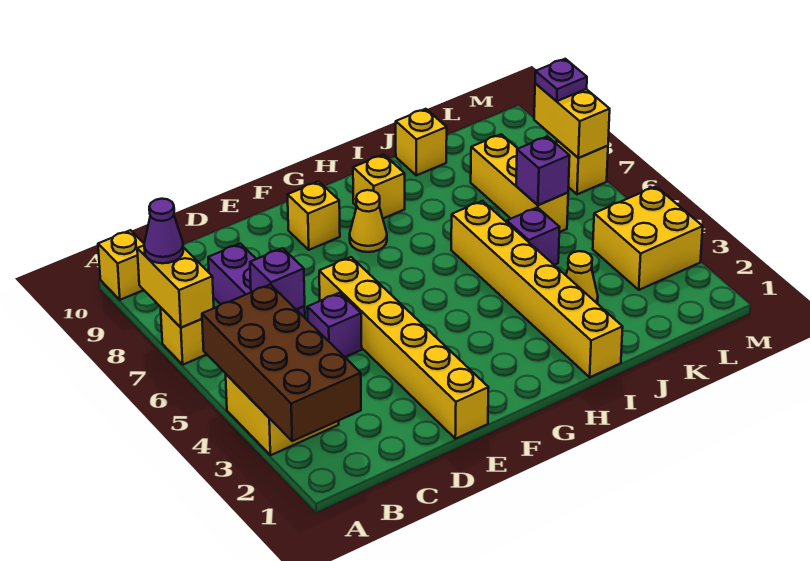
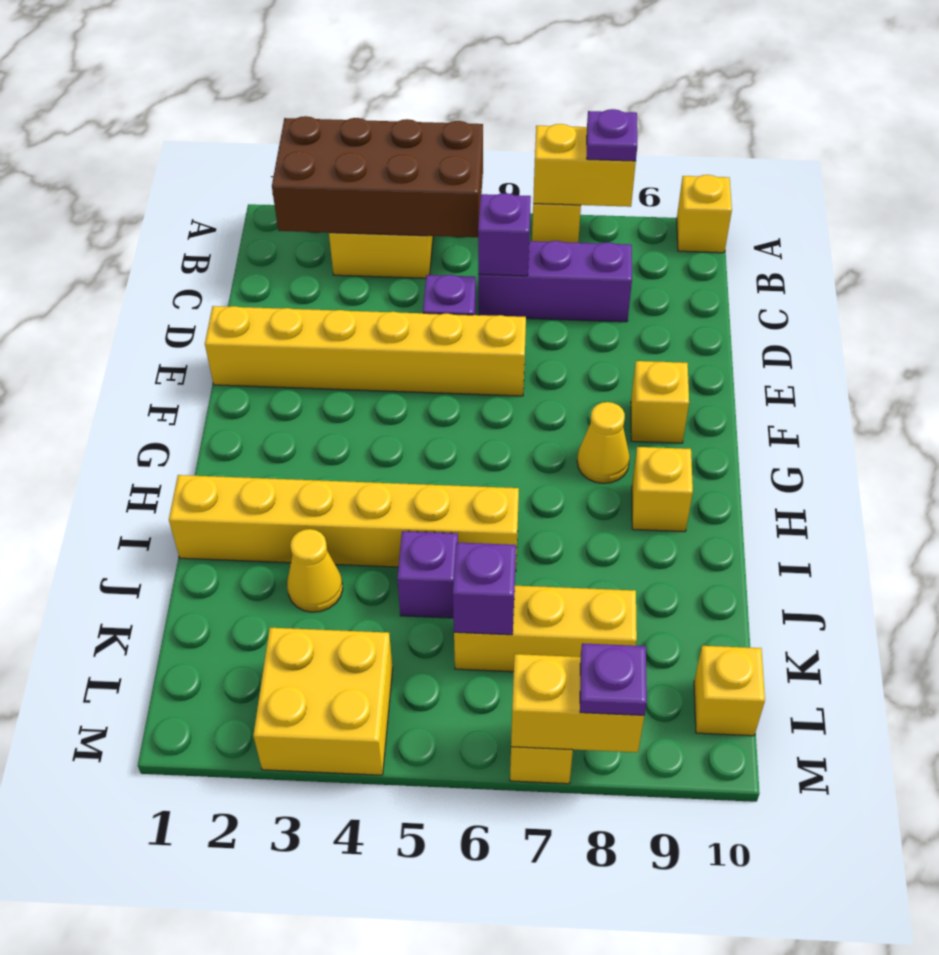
purple cone A8 level 3 -> purple plate A8 level 3
yellow brick J10 level 1 -> yellow brick L10 level 1

